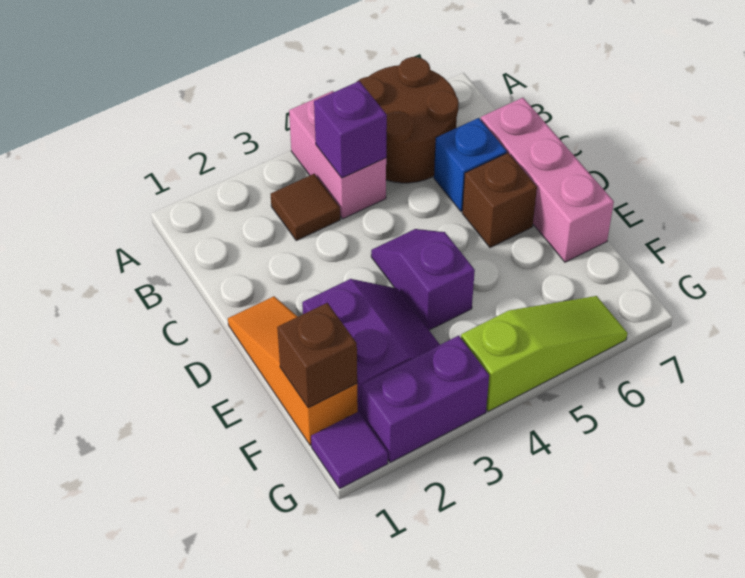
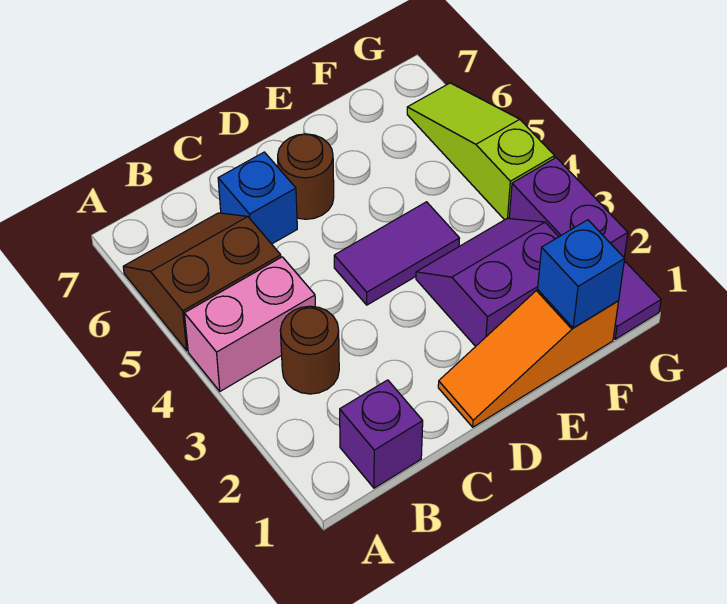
brown round brick A5:B6 level 1 -> brown slope A5:B6 level 1 top 5
brown tile B3 level 1 -> brown round brick B3 level 1
purple brick B4 level 2 -> purple brick B1 level 1
pink brick C7:E7 level 1 -> none
purple slope D4:E4 level 1 top E -> purple tile D4:E4 level 1
brown brick D6 level 1 -> brown round brick D6 level 1
brown brick F1 level 2 -> blue brick F1 level 2

